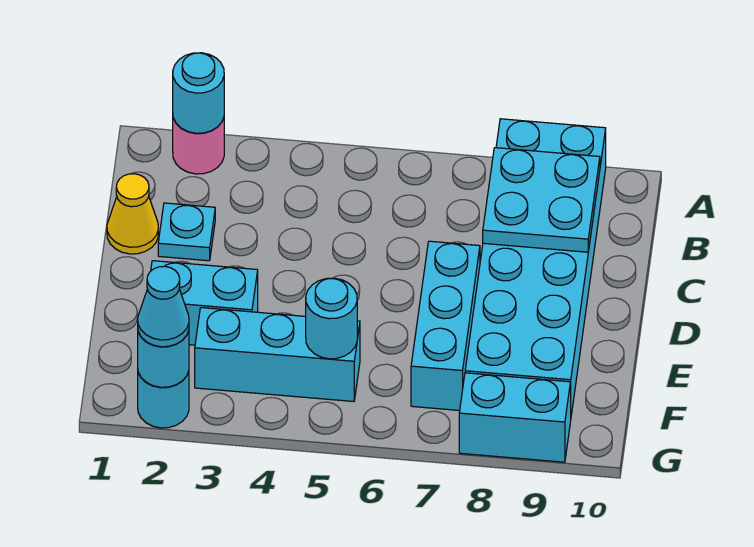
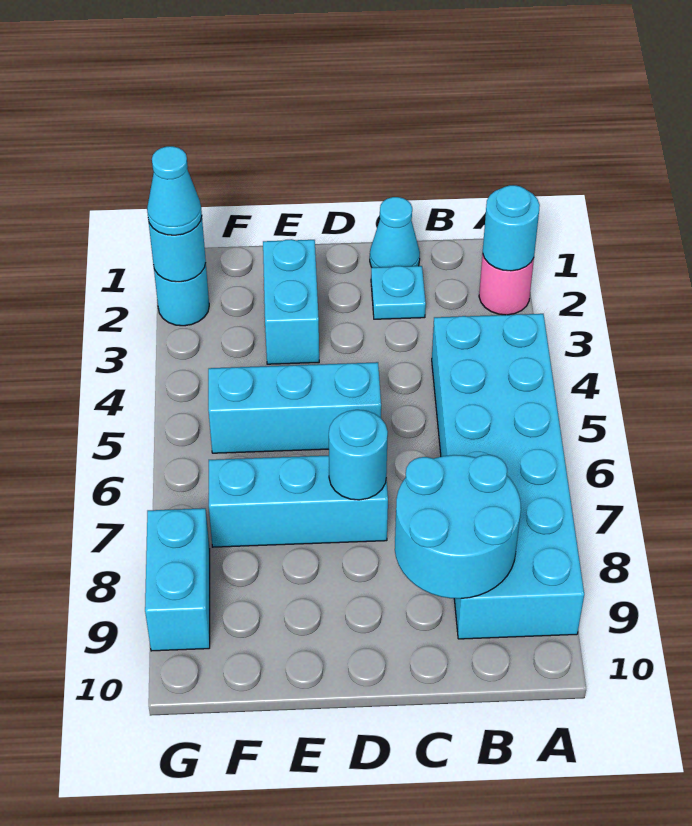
cyan brick A8:F9 level 1 -> cyan brick A4:B9 level 1
cyan plate B8:C9 level 2 -> cyan round brick B8:C9 level 2
yellow cone C1 level 1 -> cyan cone C1 level 1
cyan brick F3:F5 level 1 -> cyan brick D5:F5 level 1
cyan round brick F5 level 2 -> cyan round brick D7 level 2

